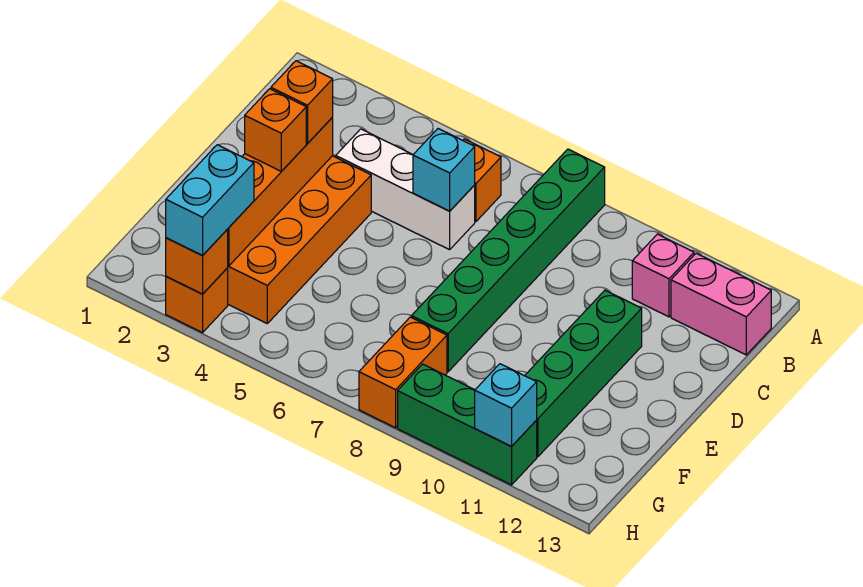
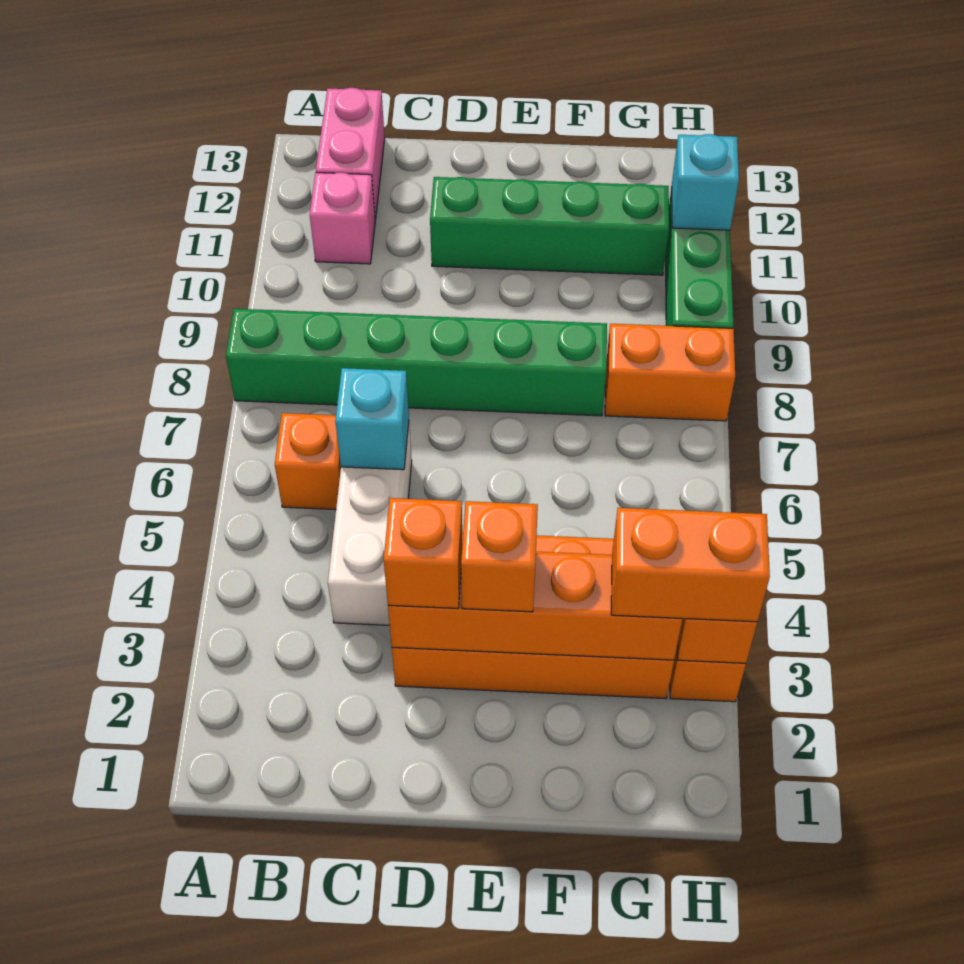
cyan brick G3:H3 level 3 -> orange brick G3:H3 level 3

